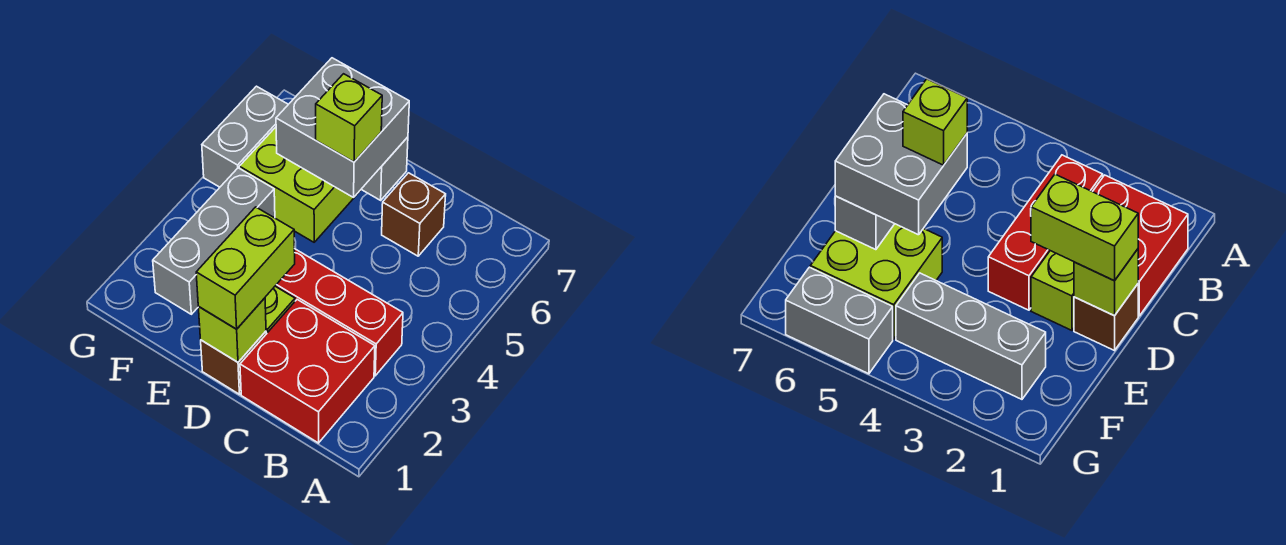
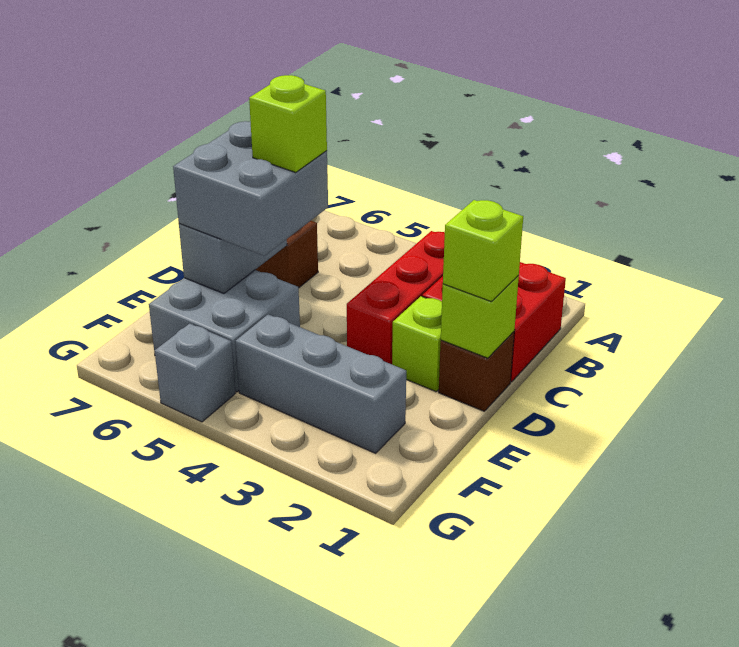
lime brick D1:D2 level 3 -> lime brick D1 level 3
lime brick E5:F6 level 1 -> grey brick E5:F6 level 1
grey brick G5:G6 level 1 -> grey brick G5 level 1

